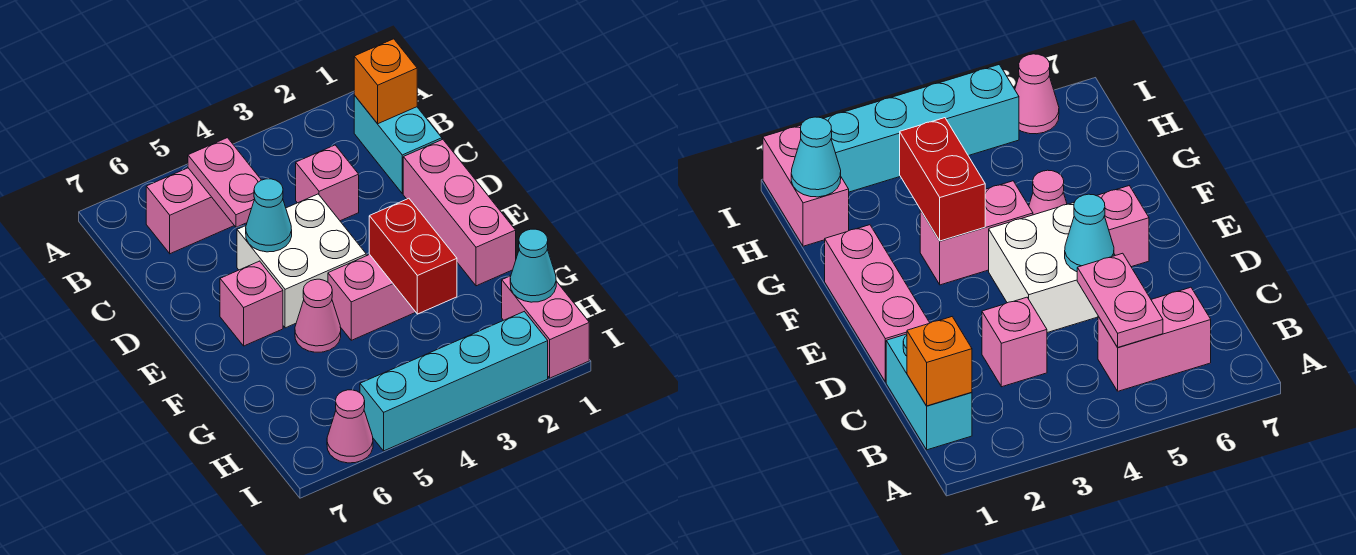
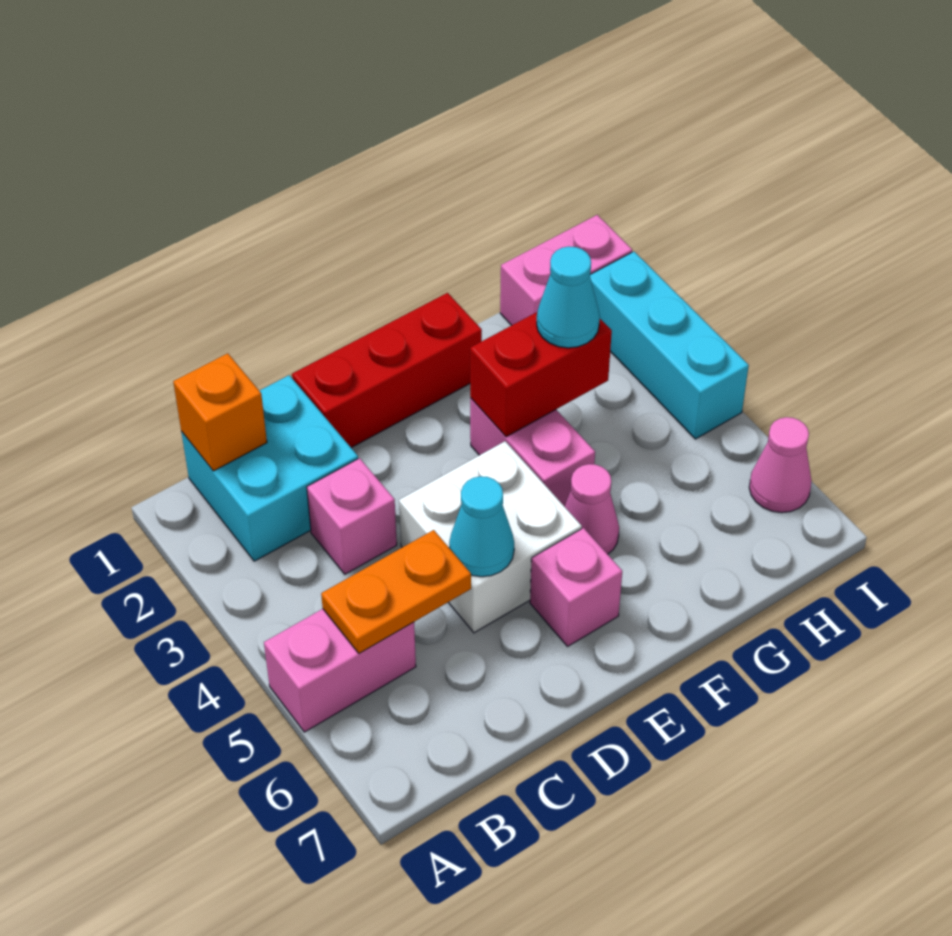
cyan brick B1:C1 level 1 -> cyan brick B1:C2 level 1
pink brick B5:B6 level 1 -> pink brick A5:B5 level 1
pink plate B5:C5 level 2 -> orange plate B5:C5 level 2
pink brick D1:F1 level 1 -> red brick D1:F1 level 1
cyan cone H1 level 2 -> cyan cone G3 level 3
cyan brick I2:I5 level 1 -> cyan brick I2:I4 level 1

